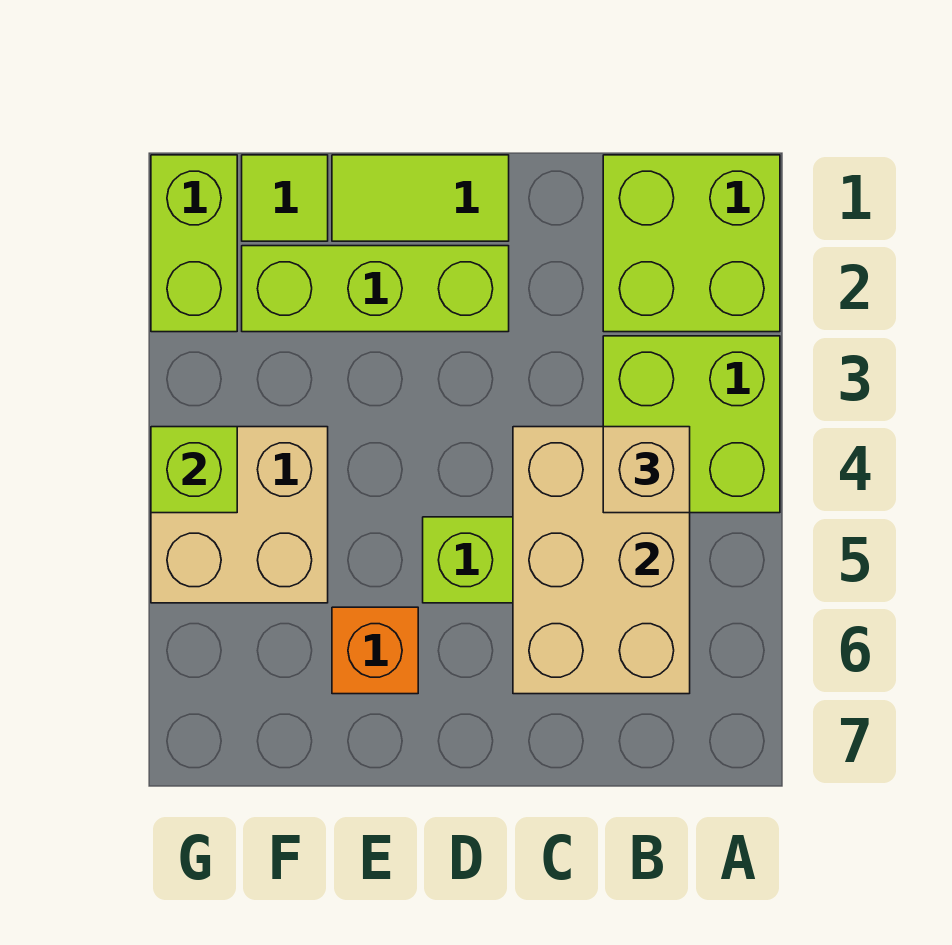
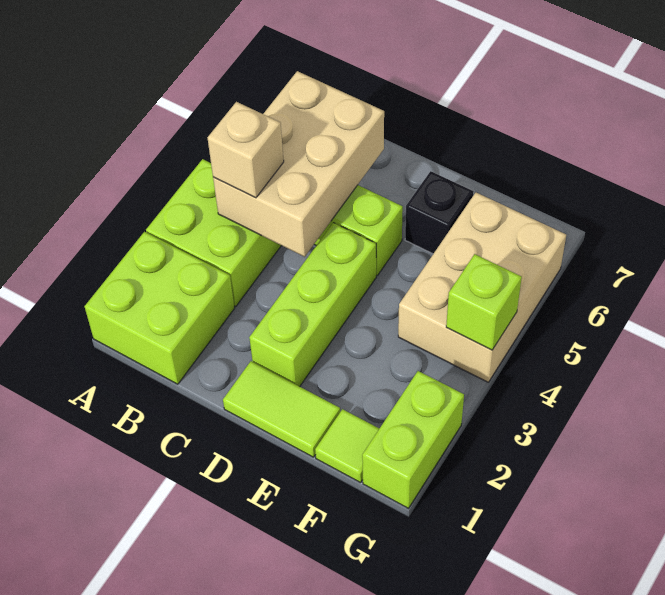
lime brick D2:F2 level 1 -> lime brick D2:D4 level 1
orange brick E6 level 1 -> black brick E6 level 1
tan brick F4:G5 level 1 -> tan brick F4:G6 level 1

